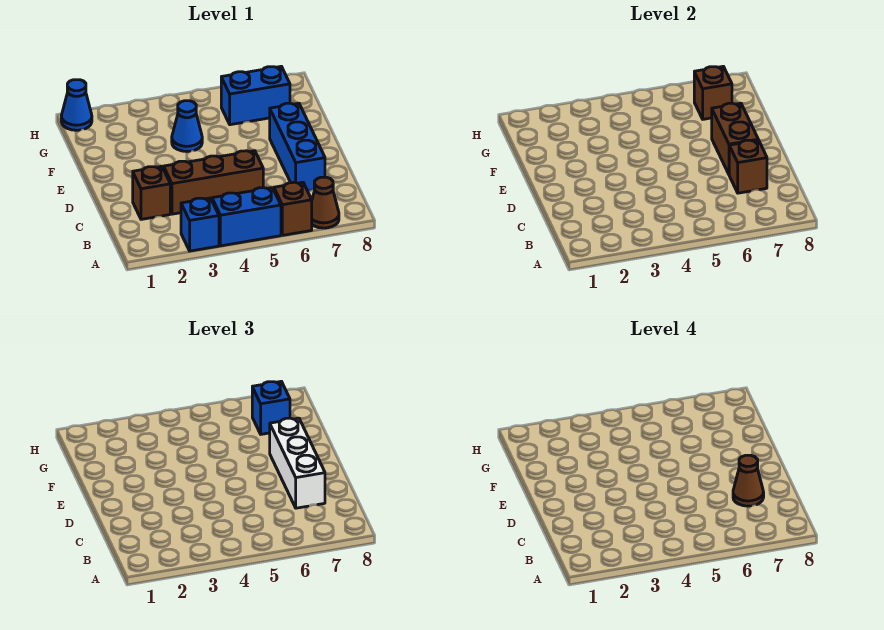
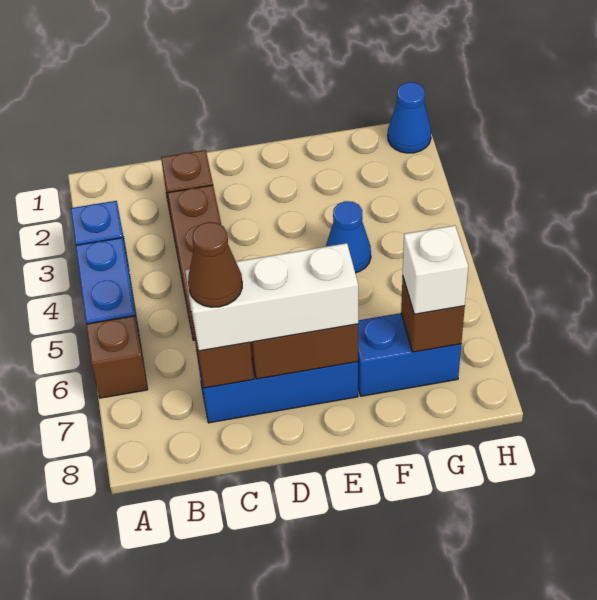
brown cone A7 level 1 -> none
blue brick G6:G7 level 1 -> blue brick F7:G7 level 1
blue brick G7 level 3 -> white brick G7 level 3

